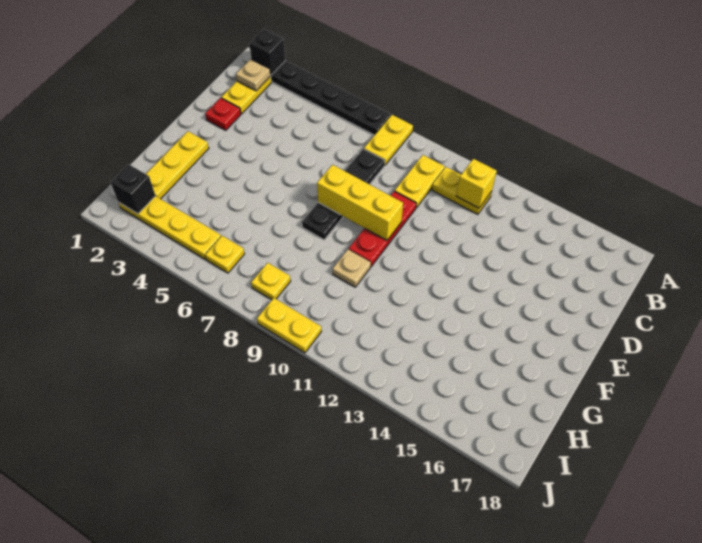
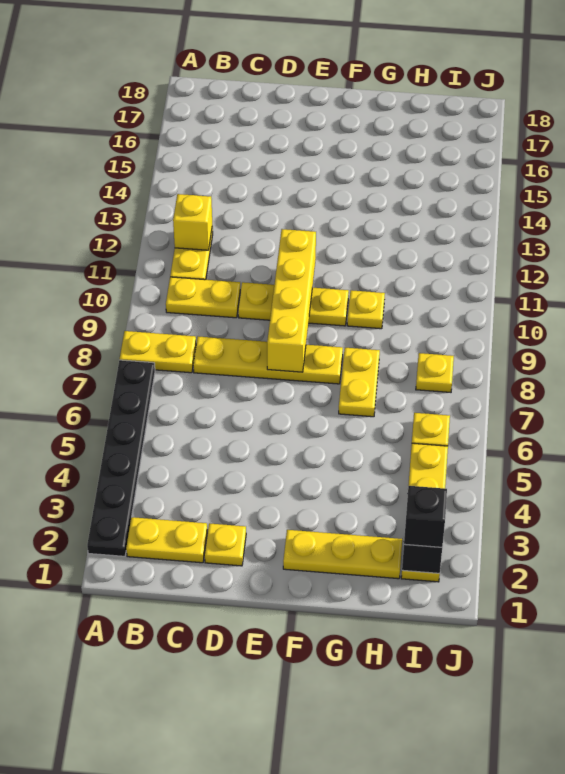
black brick A2 level 2 -> black brick I2 level 3
tan plate B2 level 2 -> none
black plate C8:F8 level 1 -> yellow plate C8:F8 level 1
red plate D2 level 1 -> yellow plate D2 level 1
red plate D10:F10 level 1 -> yellow plate D10:F10 level 1
yellow brick E8:E10 level 2 -> yellow brick E8:E11 level 2
tan plate G10 level 1 -> yellow plate G10 level 1
yellow plate J9:J10 level 1 -> yellow plate G7:G8 level 1

